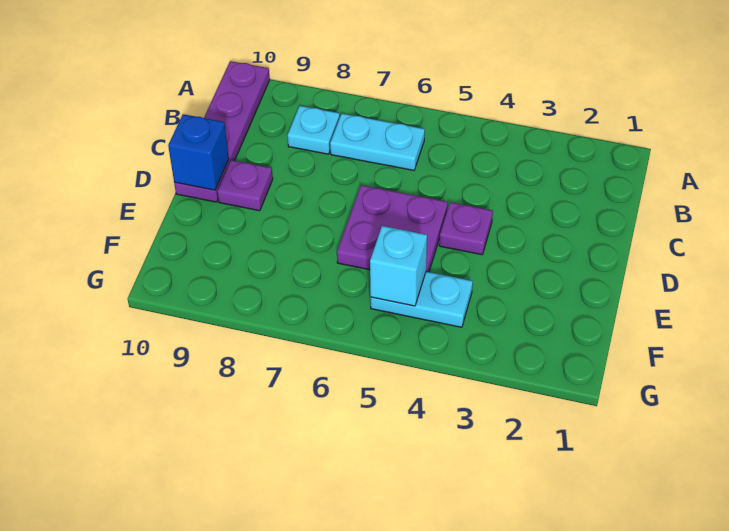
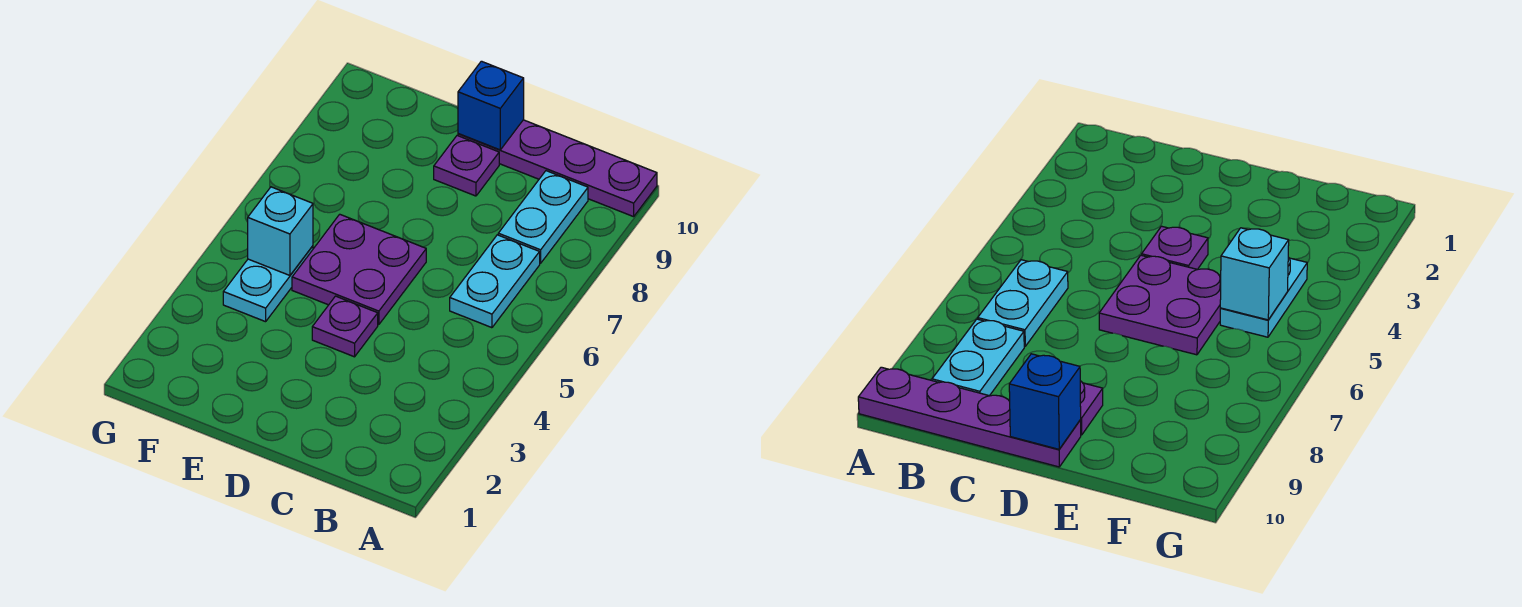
cyan plate B8 level 1 -> cyan plate B8:B9 level 1

